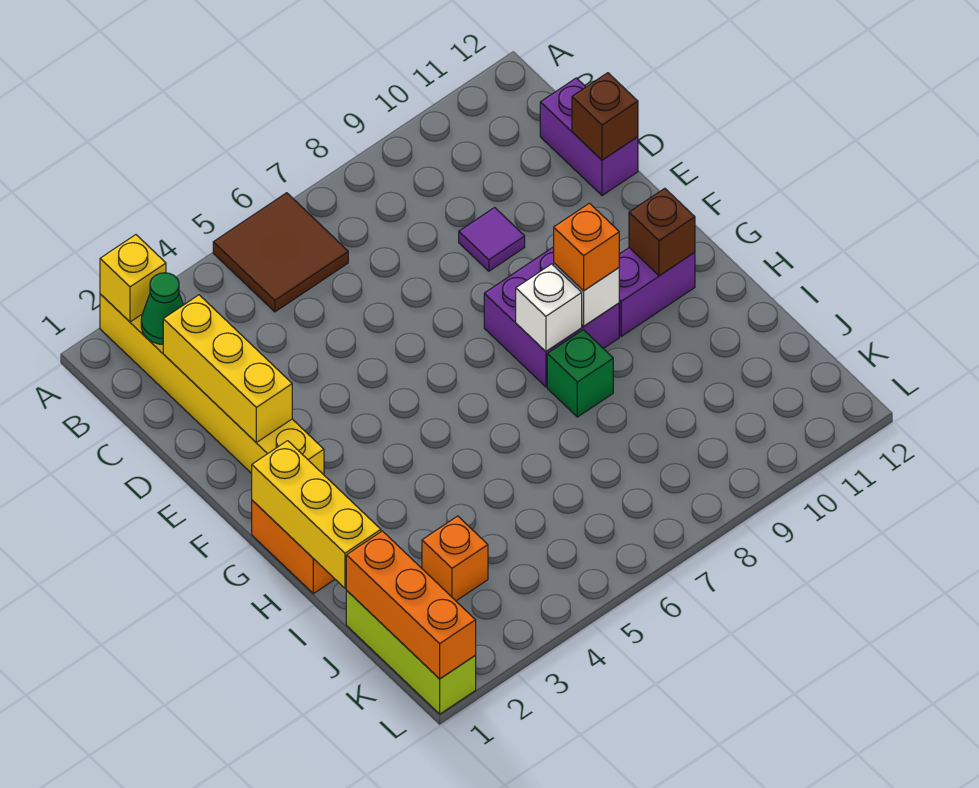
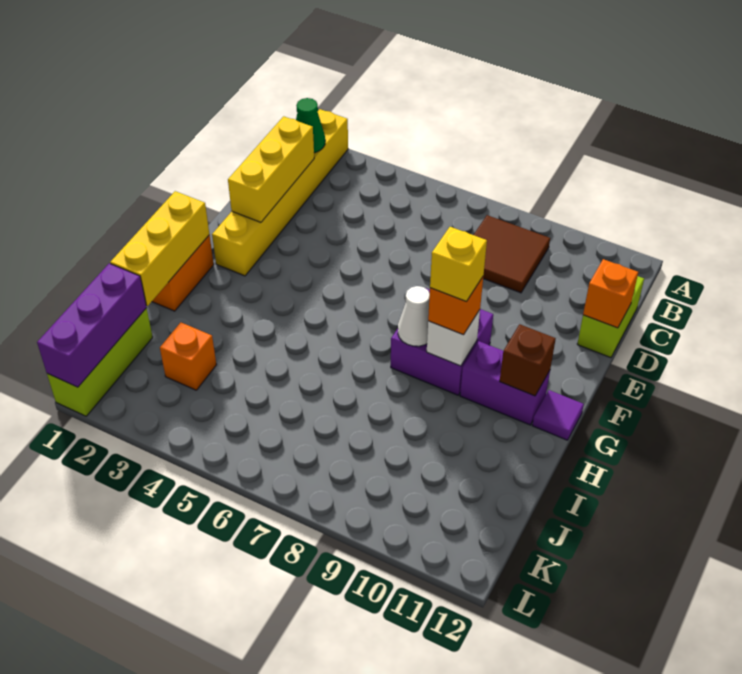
yellow brick A2 level 2 -> yellow brick G9 level 4
brown tile A5:B6 level 1 -> brown tile B8:C9 level 1
purple brick C12:D12 level 1 -> lime brick C12:D12 level 1
purple tile D9 level 1 -> purple tile G12 level 1
brown brick D12 level 2 -> orange brick D12 level 2
white brick G8 level 2 -> white cone G8 level 2
green brick H8 level 1 -> none
orange brick J1:L1 level 2 -> purple brick J1:L1 level 2

